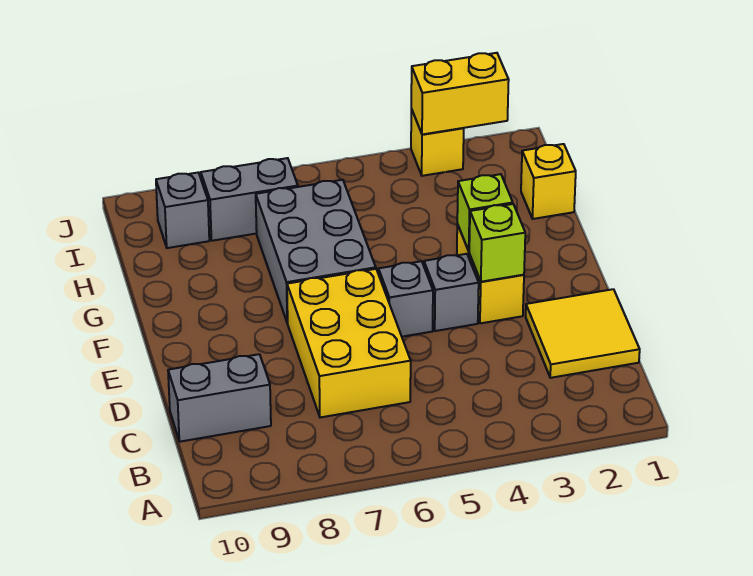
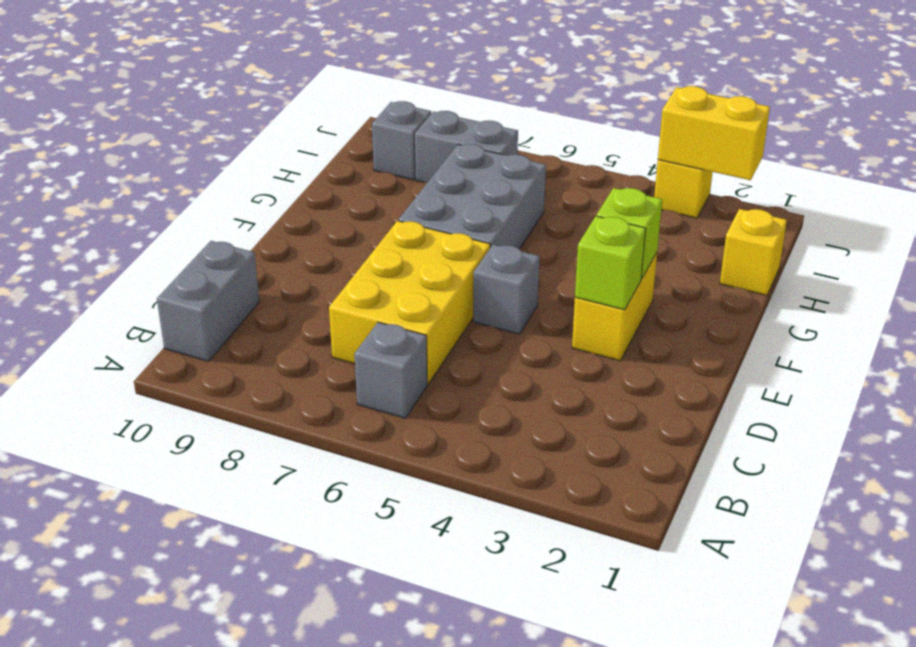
yellow tile C1:D2 level 1 -> none
grey brick C9:C10 level 1 -> grey brick B10:C10 level 1
grey brick E4 level 1 -> grey brick B6 level 1

